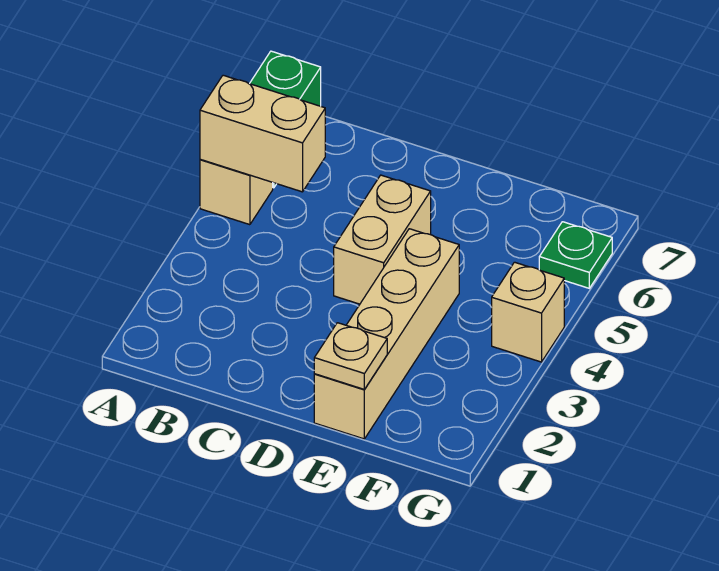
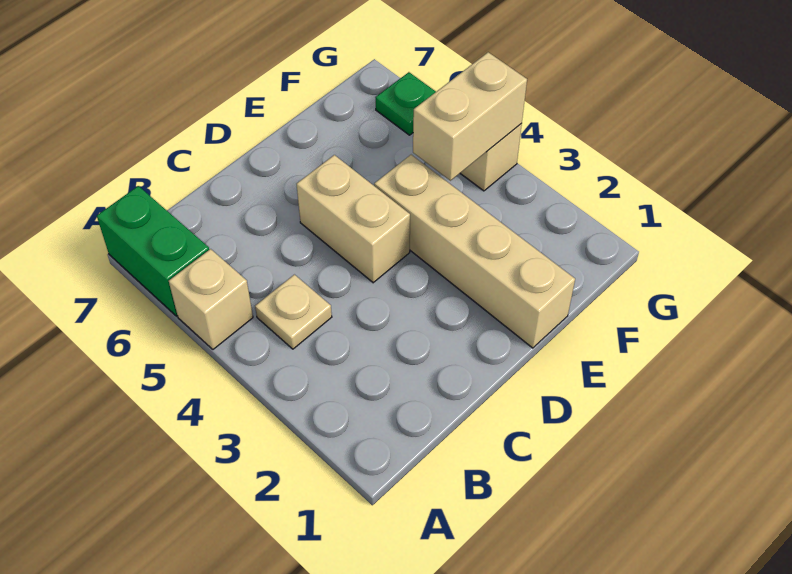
tan brick A5:B5 level 2 -> tan brick F4:G4 level 2
tan plate E1 level 2 -> tan plate B4 level 1

